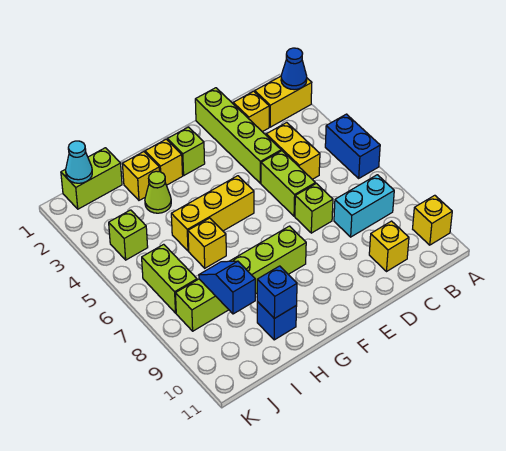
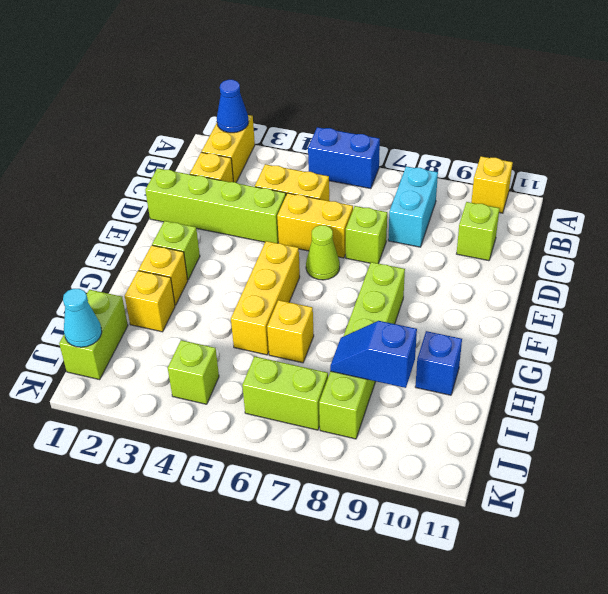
yellow brick C10 level 1 -> lime brick C10 level 1
lime brick D5:D6 level 1 -> yellow brick D5:D6 level 1
lime cone H3 level 1 -> lime cone E6 level 1
blue brick H10 level 2 -> none

